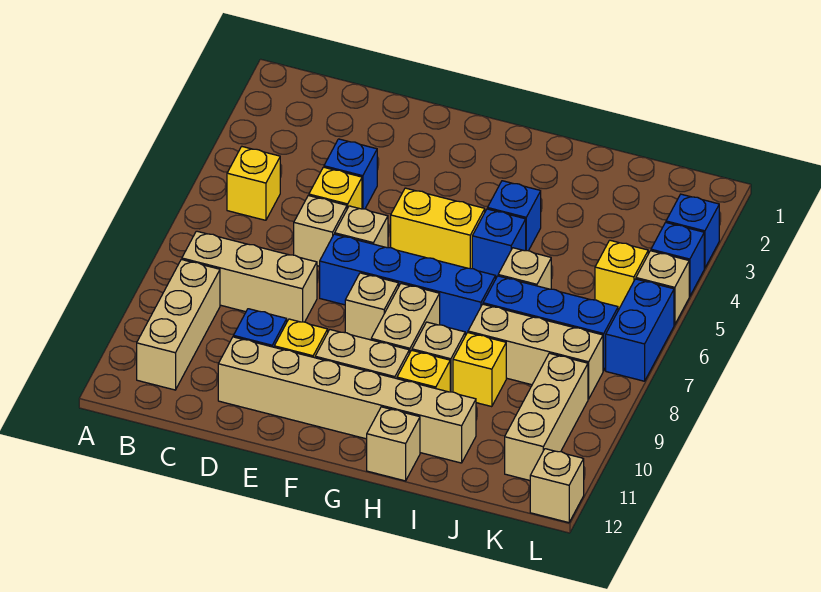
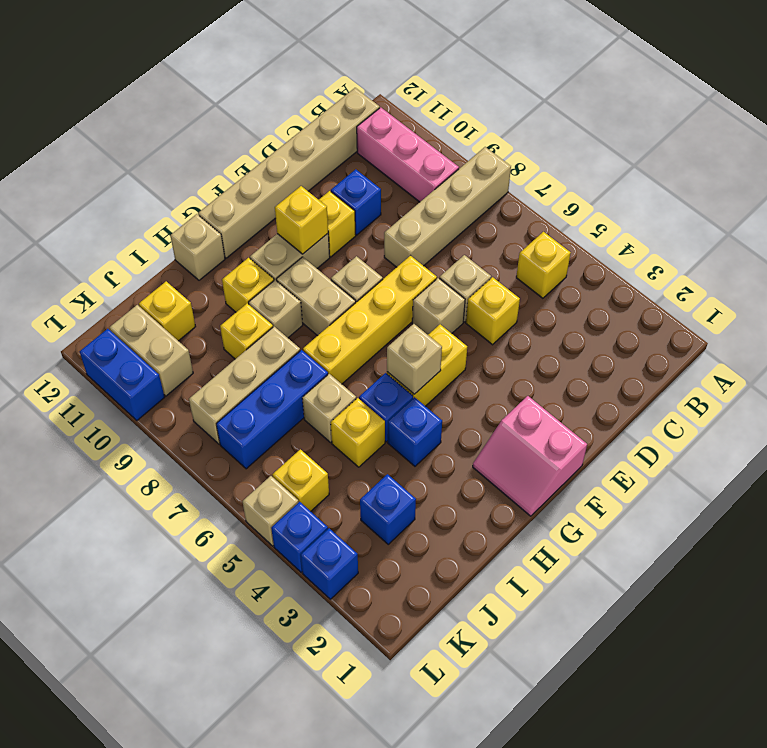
tan brick B8:D8 level 1 -> tan brick A8:D8 level 1
tan brick B9:B11 level 1 -> pink brick B9:B11 level 1
blue brick D4 level 1 -> blue brick J3 level 1
tan brick D11:I11 level 1 -> tan brick B12:G12 level 1
blue brick E7:H7 level 1 -> yellow brick E7:H7 level 1
none -> pink slope F1:G2 level 1 top F
none -> yellow brick F10 level 2
none -> yellow brick I5 level 1
none -> yellow brick J11 level 1
tan brick K9:K11 level 1 -> tan brick K10:K11 level 1
blue brick L6:L7 level 1 -> blue brick L10:L11 level 1
tan brick L12 level 1 -> tan brick G5 level 2

